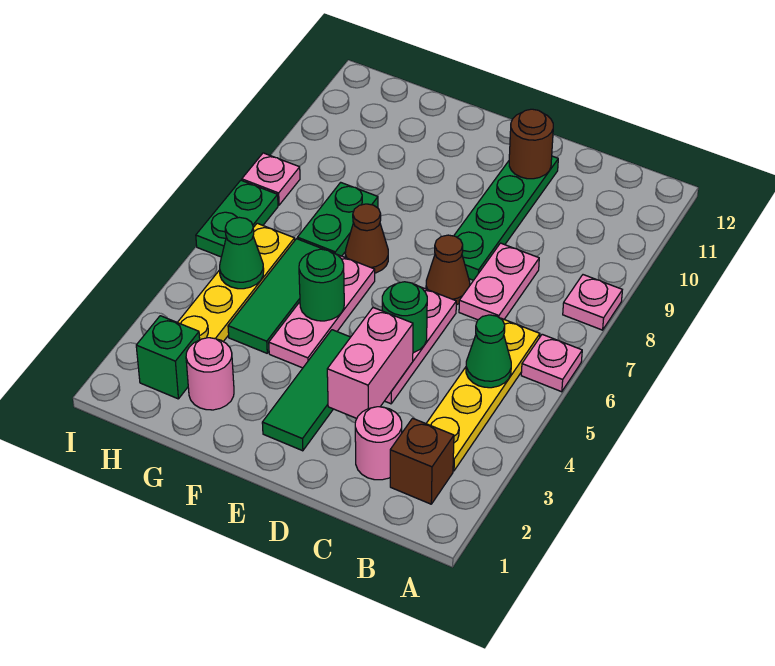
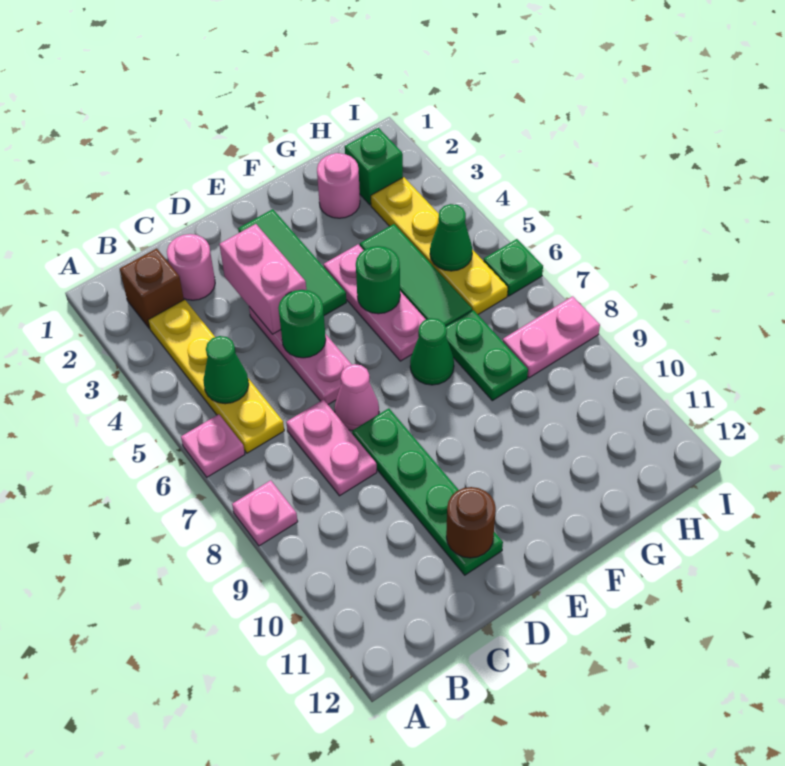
brown cone D7 level 1 -> pink cone D7 level 1
brown cone F7 level 1 -> green cone F7 level 1
green plate I6:I7 level 1 -> green plate I6 level 1
pink plate I8 level 1 -> pink plate H8:I8 level 1

